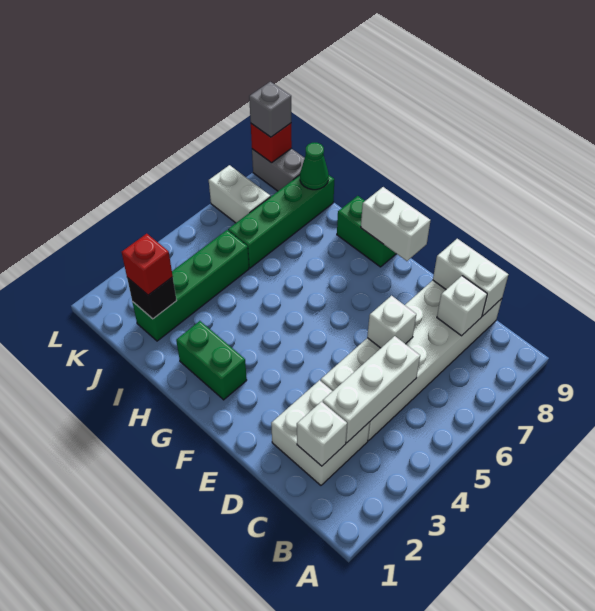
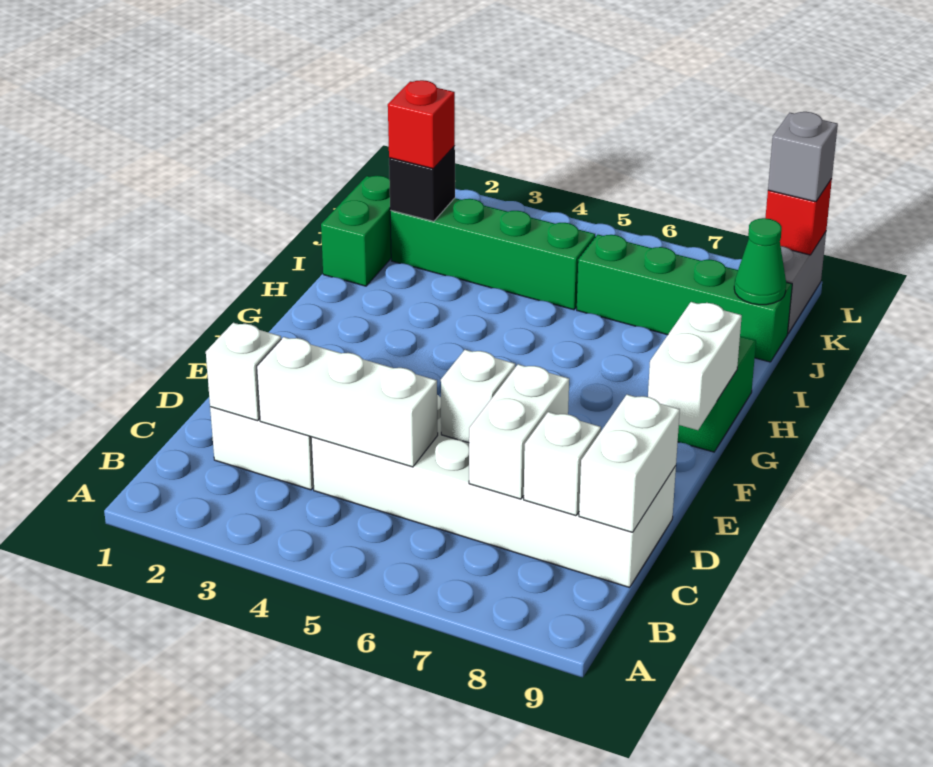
green brick G2:H2 level 1 -> green brick I1:J1 level 1
white brick K7:L7 level 1 -> white brick C7:D7 level 2

